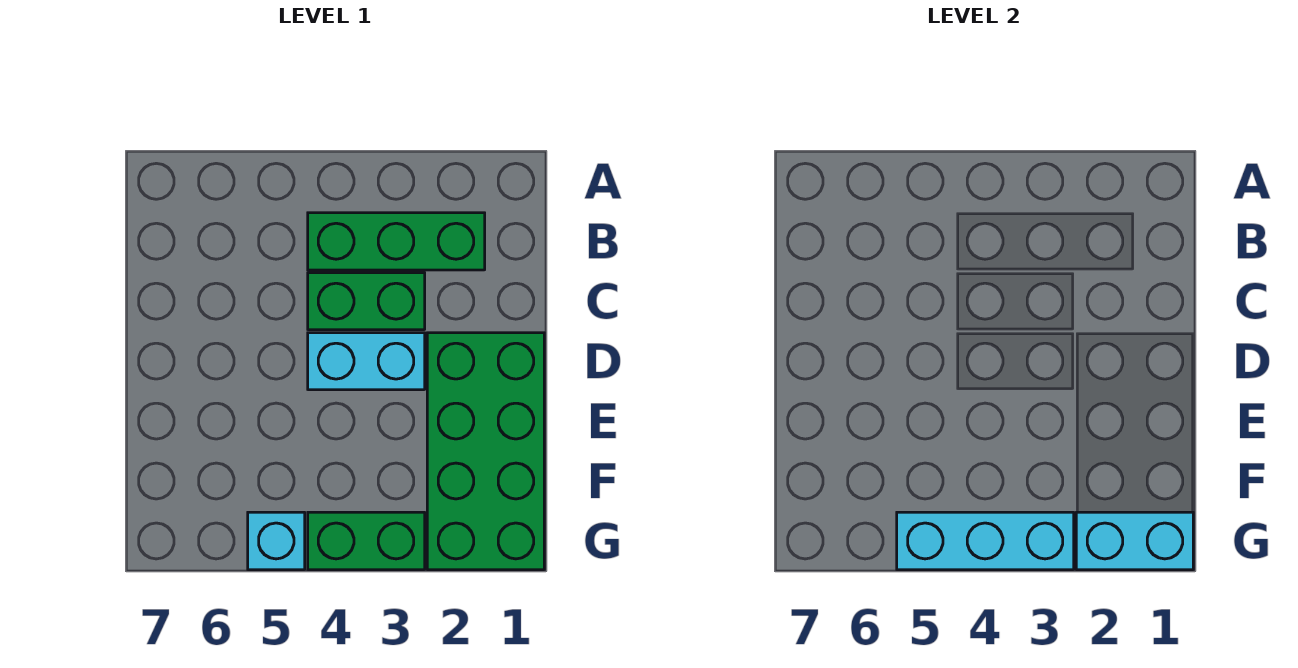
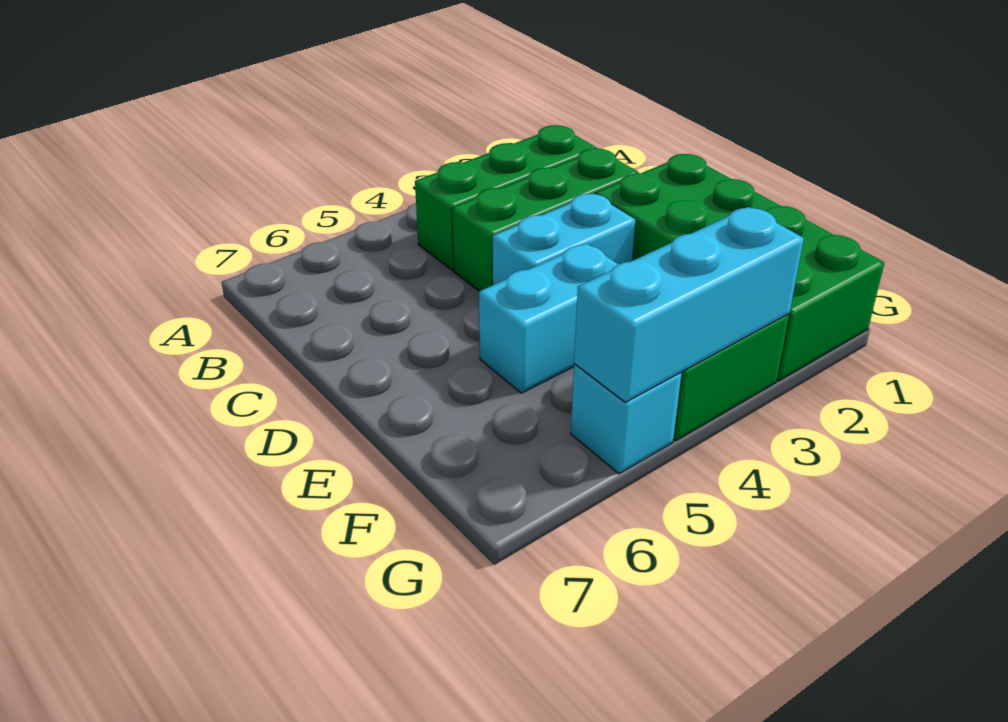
green brick C3:C4 level 1 -> green brick C2:C4 level 1
cyan brick G1:G2 level 2 -> cyan brick E4:E5 level 1

